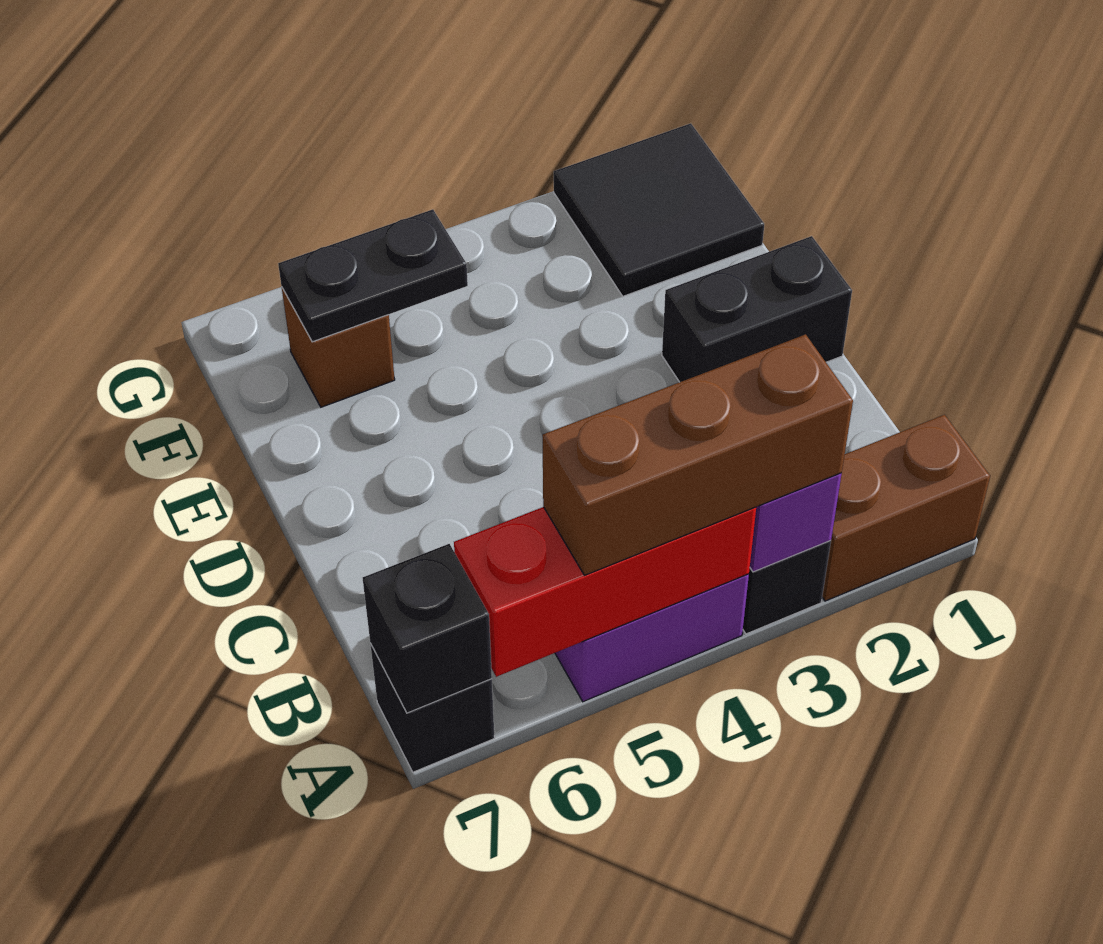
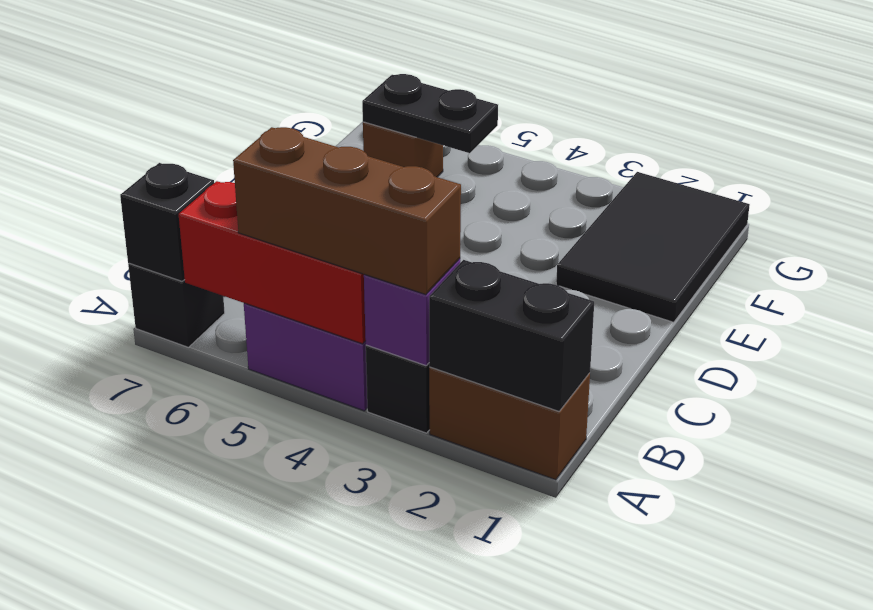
black brick D1:D2 level 1 -> black brick A1:A2 level 2
black tile F1:G2 level 1 -> black tile E1:G2 level 1

